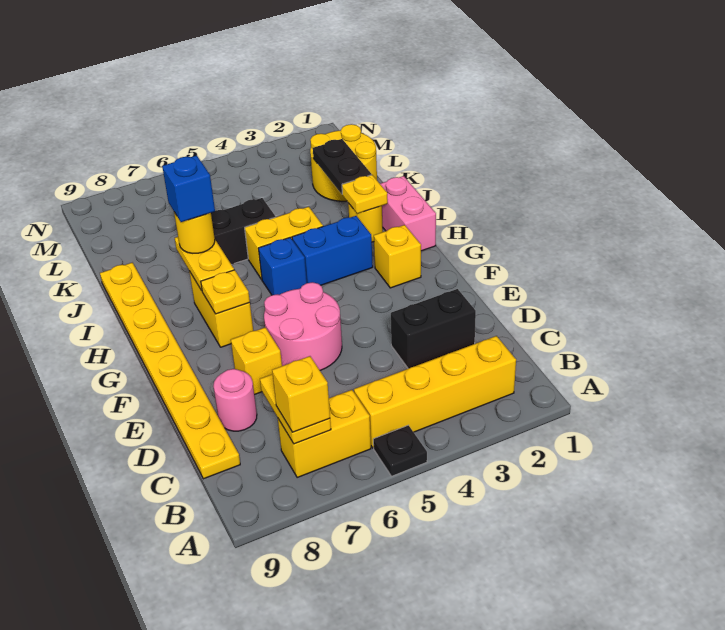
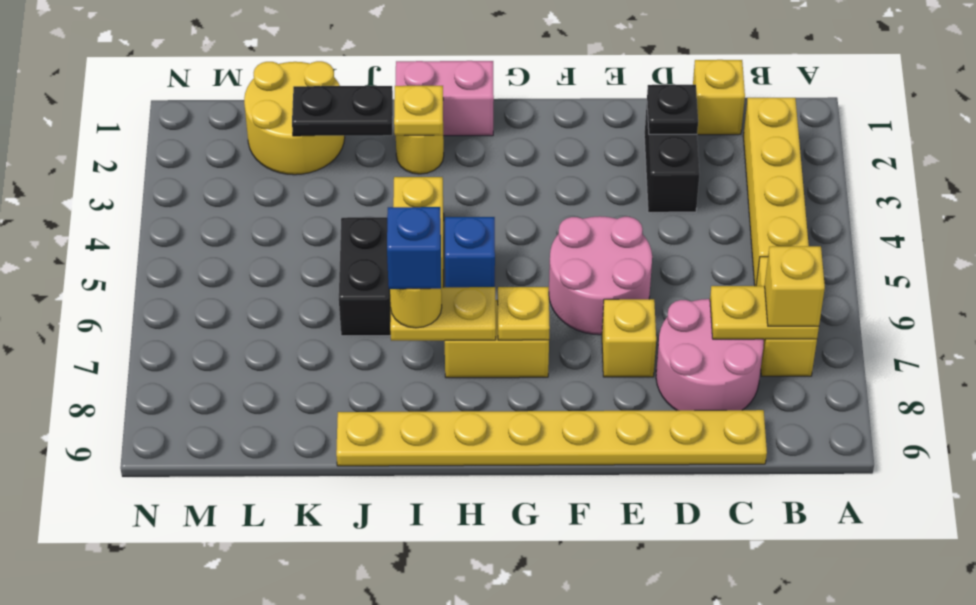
black plate A5 level 1 -> black plate D2 level 2
pink round brick D8 level 1 -> pink round brick C7:D8 level 1
yellow brick G2 level 1 -> yellow brick C1 level 1
blue brick H3:H4 level 1 -> none

